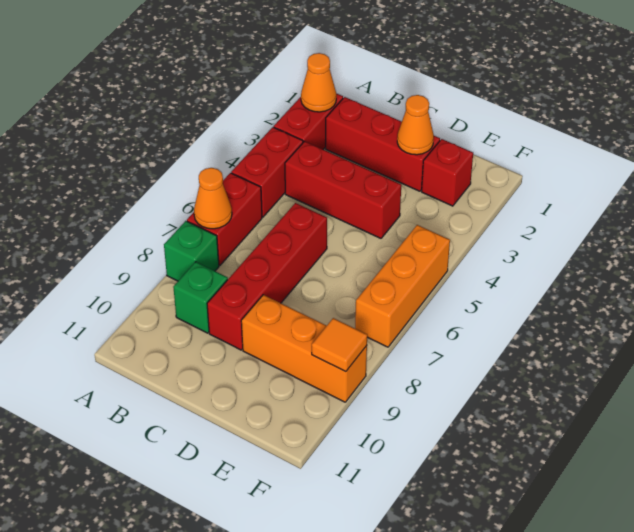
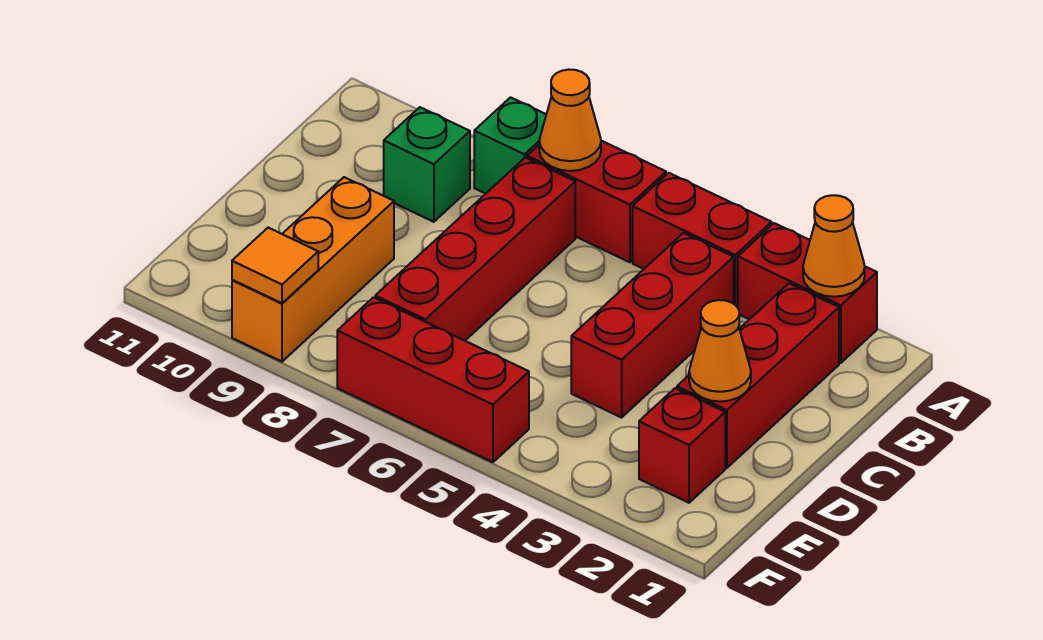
red brick C6:C9 level 1 -> red brick B7:E7 level 1
orange brick F5:F7 level 1 -> red brick F5:F7 level 1

